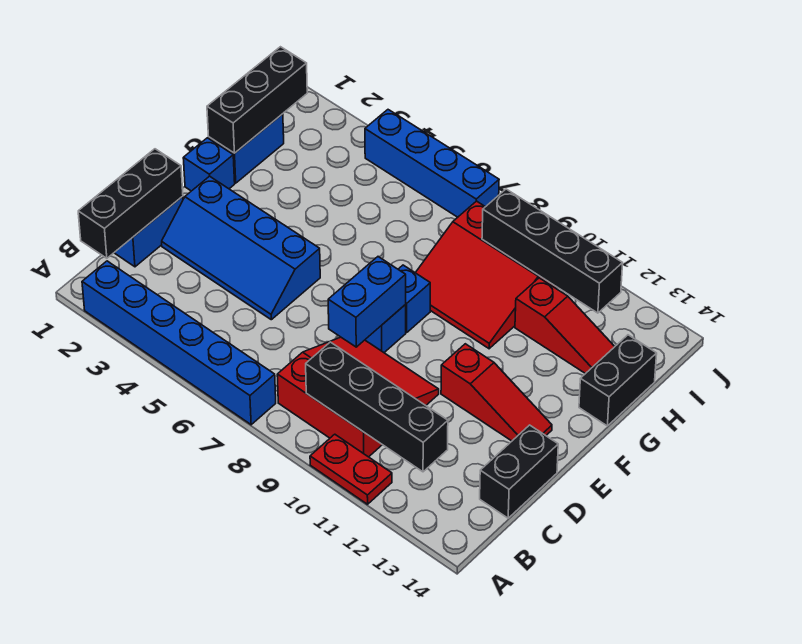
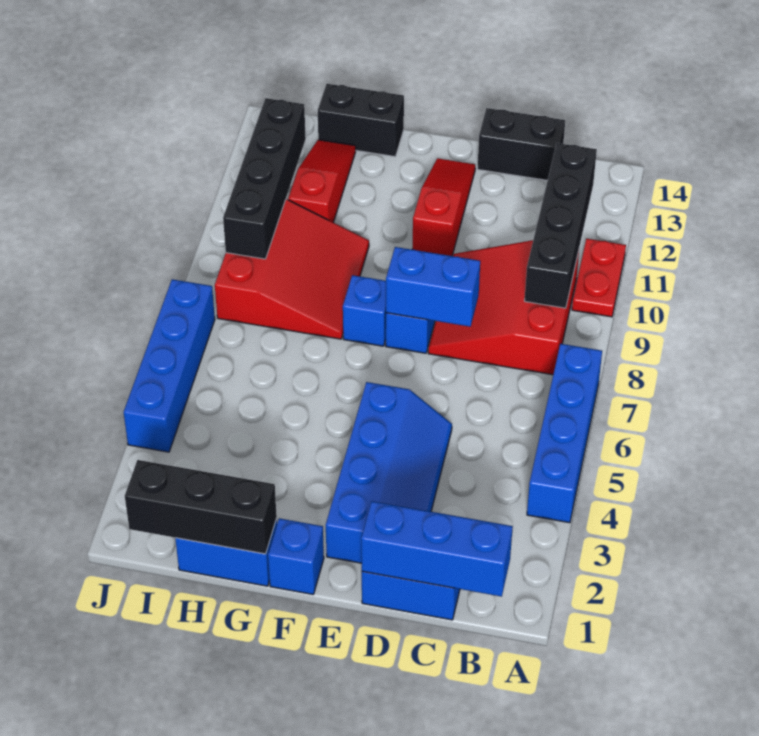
blue brick A2:A7 level 1 -> blue brick A4:A7 level 1
black brick B1:D1 level 2 -> blue brick B1:D1 level 2

